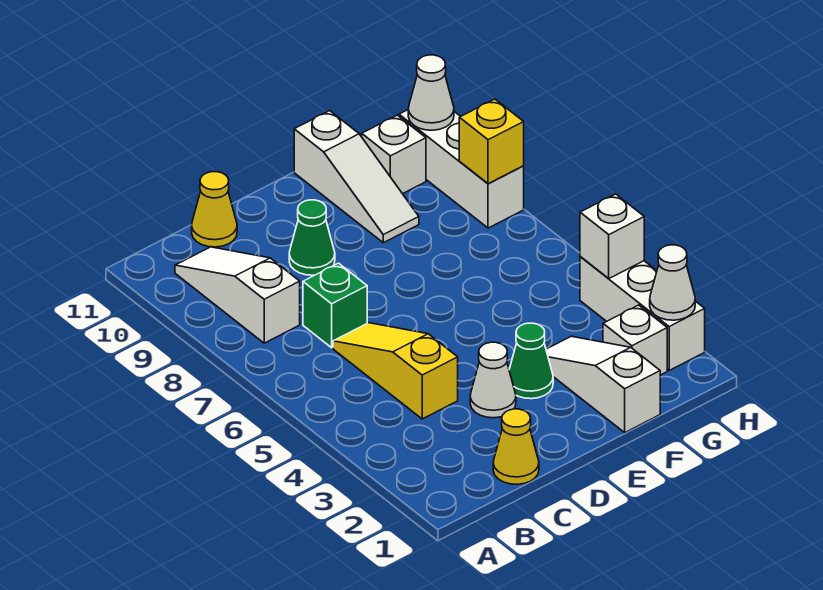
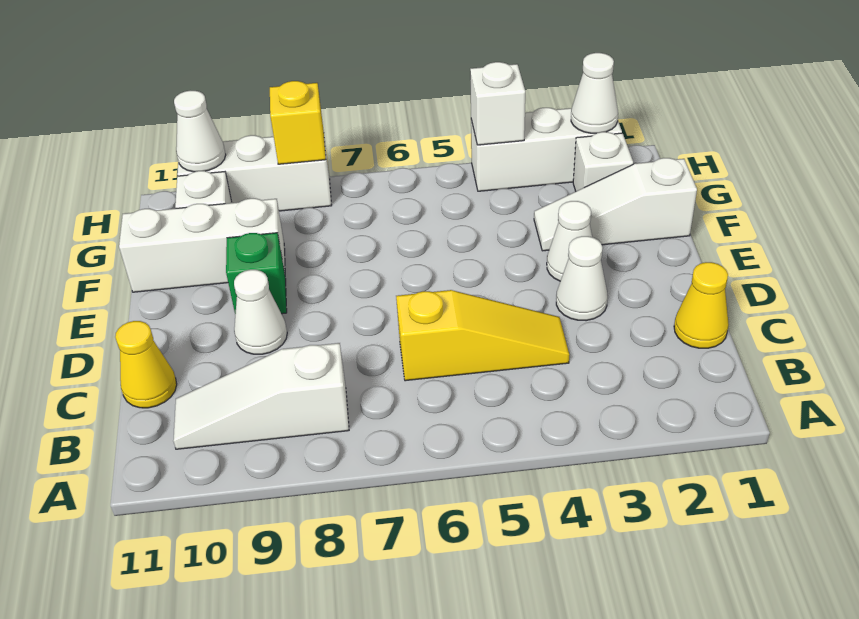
yellow slope C4:C6 level 1 top 4 -> yellow slope C4:C6 level 1 top 6
green brick C7 level 1 -> green brick E9 level 1
green cone D9 level 1 -> white cone D9 level 1
green cone E3 level 1 -> white cone E3 level 1
white slope F9:F11 level 1 top 11 -> white brick F9:F11 level 1

